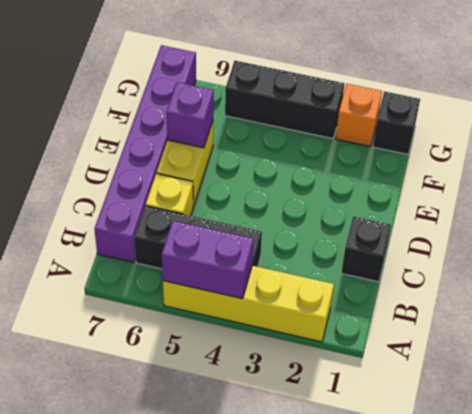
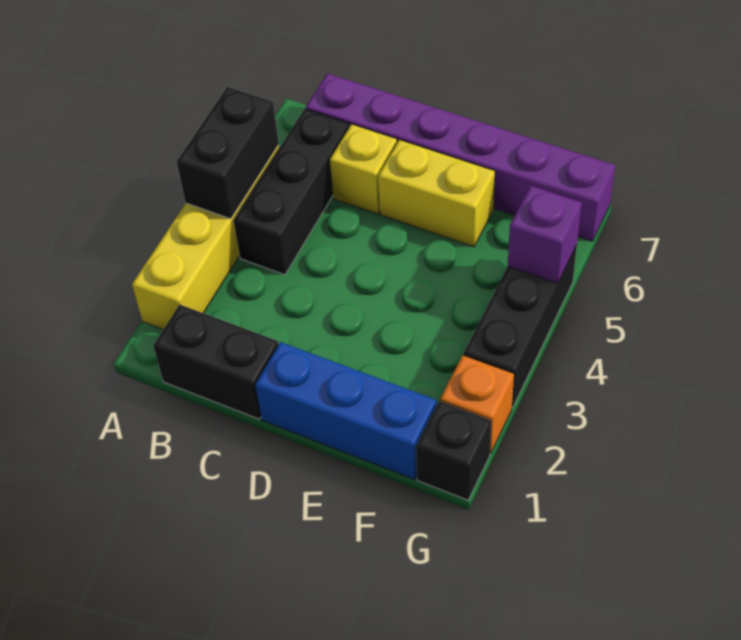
purple brick A4:A5 level 2 -> black brick A4:A5 level 2
black brick C1 level 1 -> black brick B1:C1 level 1
none -> blue brick D1:F1 level 1
purple brick E6 level 2 -> purple brick G5 level 2

